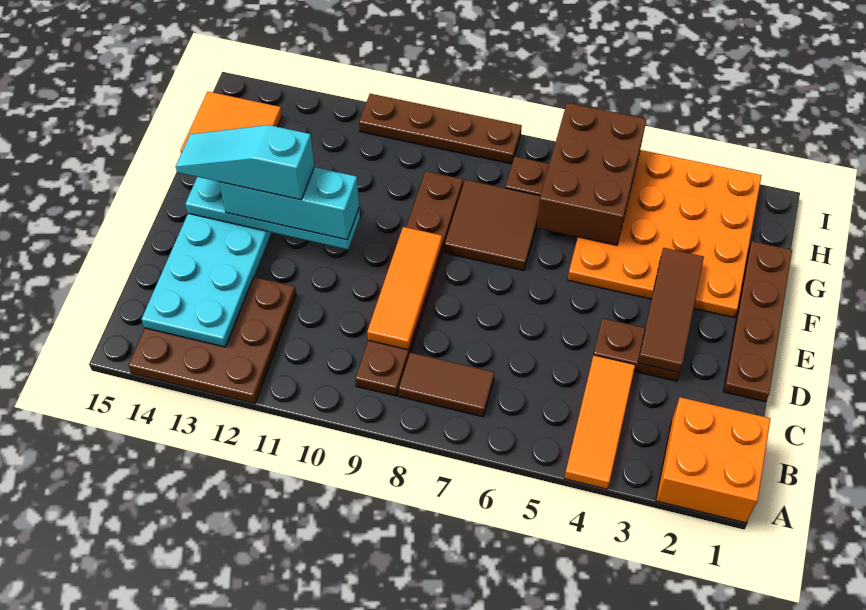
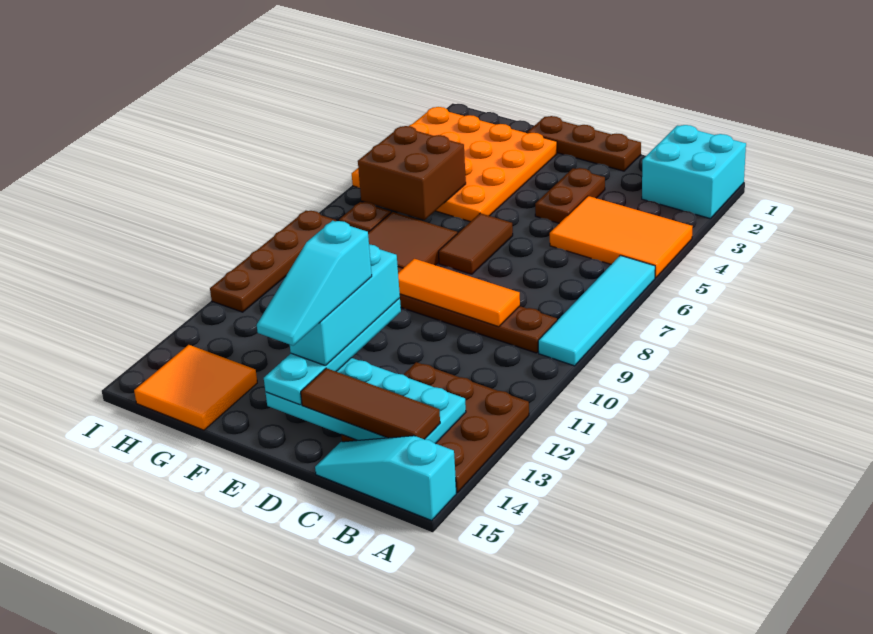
orange brick A1:B2 level 1 -> cyan brick A1:B2 level 1
orange tile A4:C4 level 1 -> orange tile A4:C5 level 1
none -> cyan tile A6:A9 level 1
none -> cyan slope A15:C15 level 1 top A
brown tile B7:B8 level 1 -> brown tile E6:E7 level 1
brown plate D1:G1 level 1 -> brown plate D1:F1 level 1
brown tile D3:F3 level 2 -> brown tile B14:D14 level 3
brown brick G5:I6 level 2 -> brown brick G5:H6 level 2

